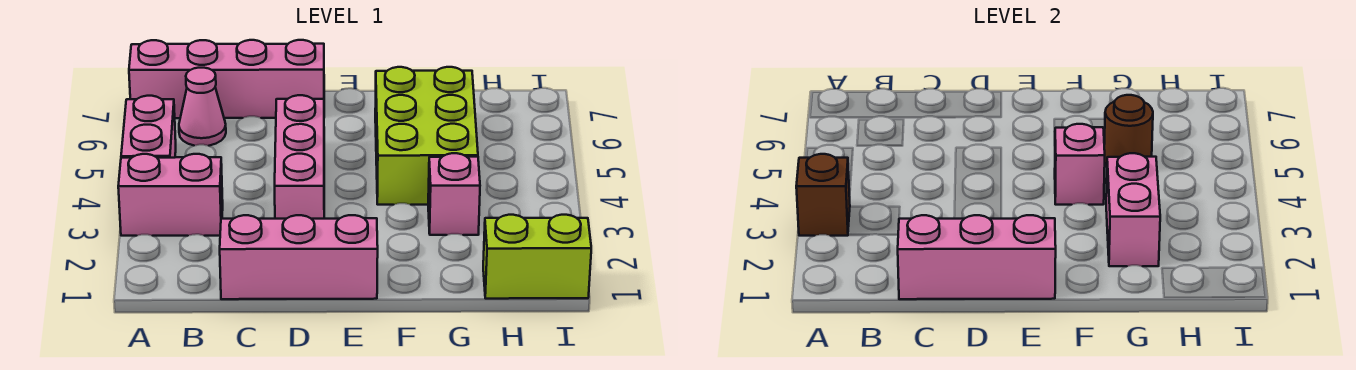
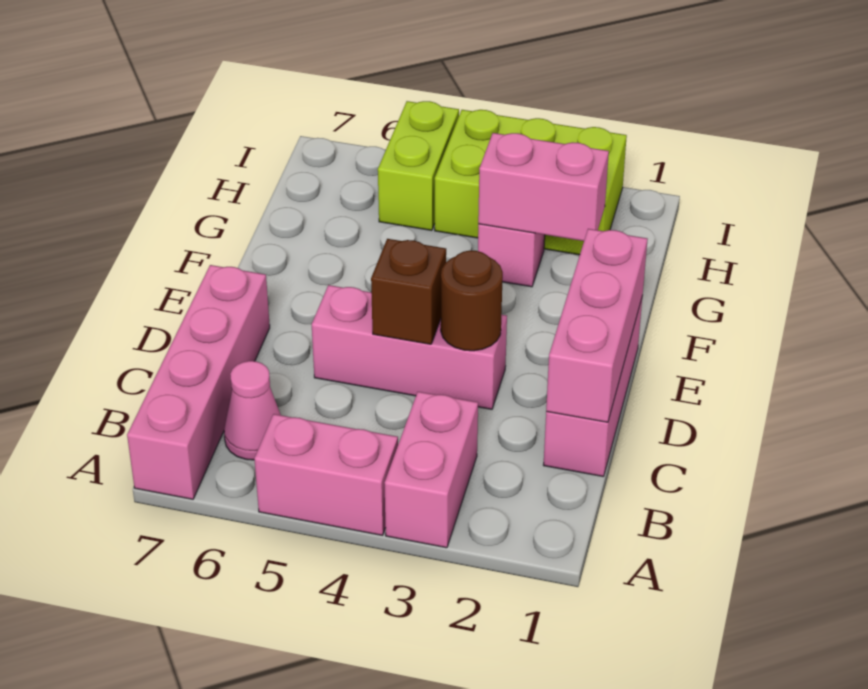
brown brick A3 level 2 -> brown brick D4 level 2
lime brick F4:G6 level 1 -> lime brick H2:I4 level 1
pink brick F4 level 2 -> none
brown round brick G5 level 2 -> brown round brick D3 level 2
lime brick H1:I1 level 1 -> lime brick H5:I5 level 1

